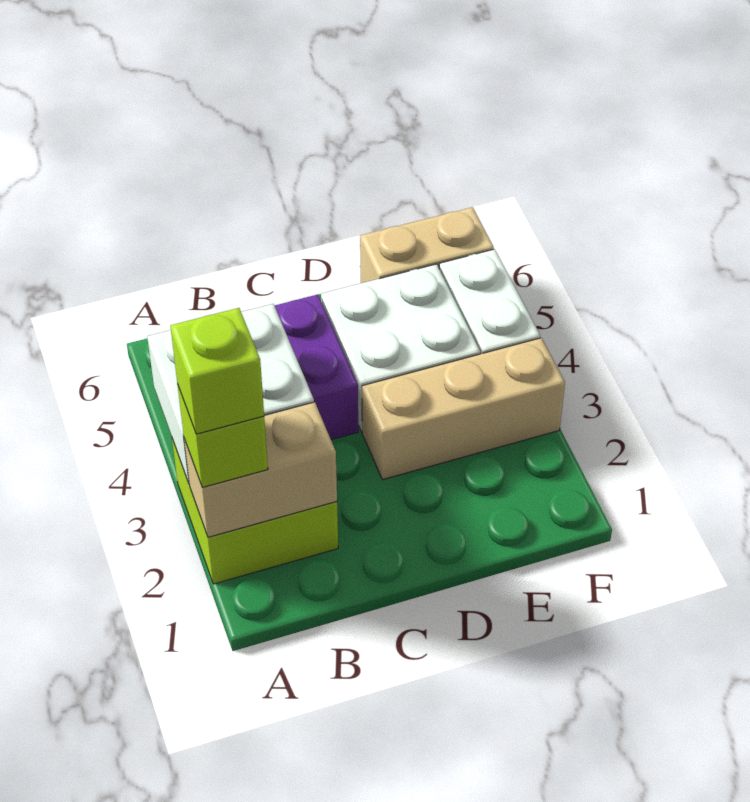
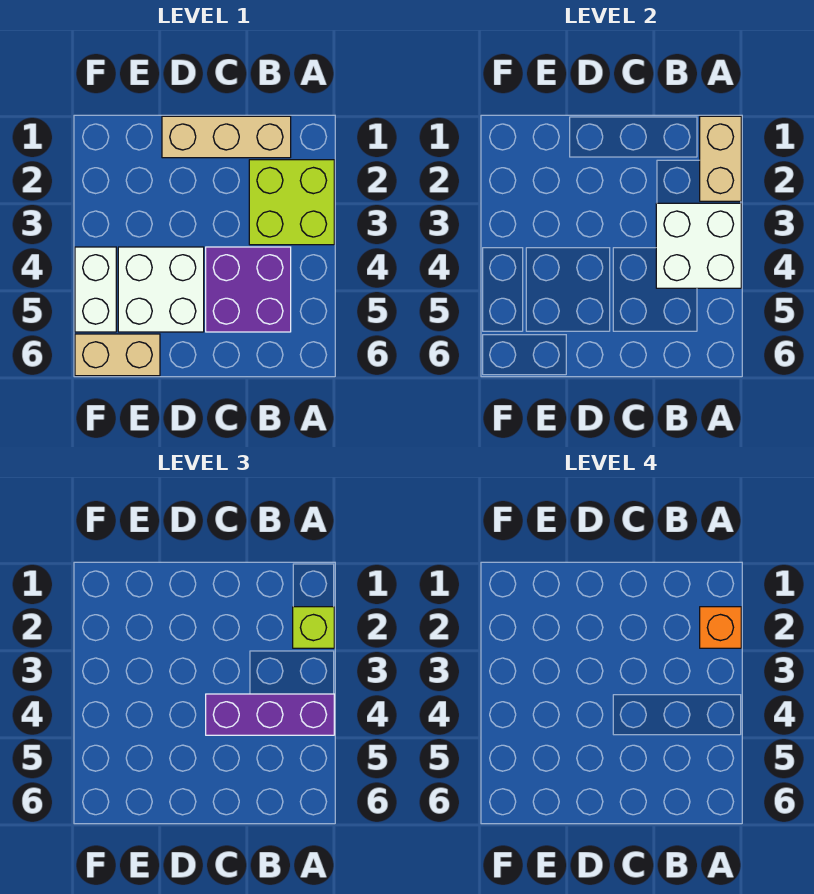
tan brick A2:B2 level 2 -> tan brick A1:A2 level 2
lime brick A2 level 4 -> orange brick A2 level 4
none -> purple brick A4:C4 level 3
tan brick D3:F3 level 1 -> tan brick B1:D1 level 1

